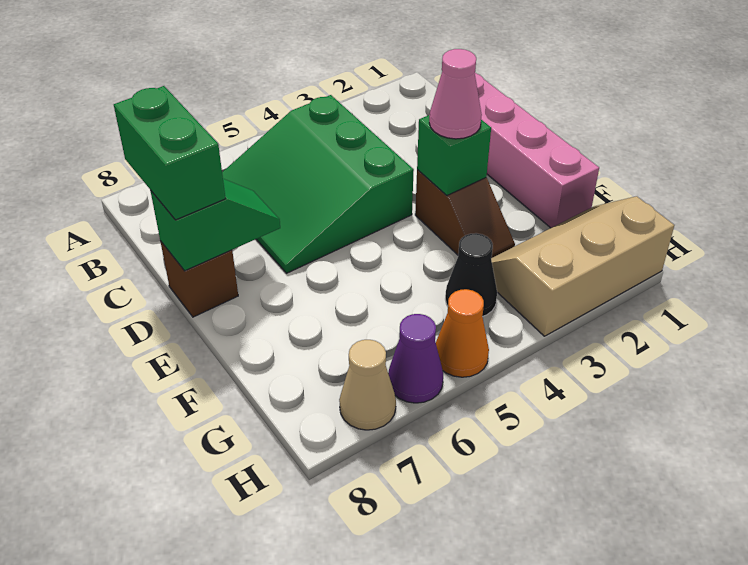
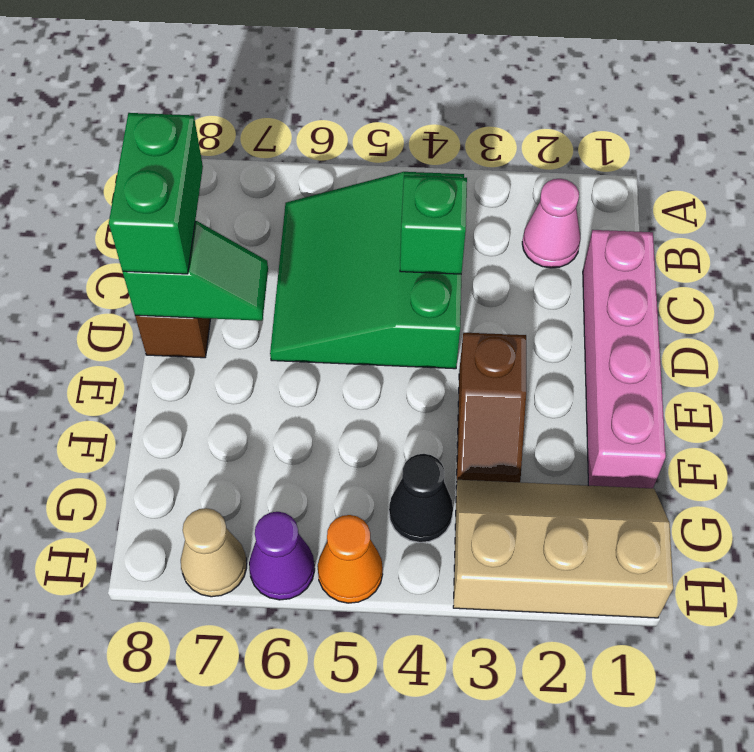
green brick E3 level 2 -> green brick C4 level 2
pink cone E3 level 3 -> pink cone B2 level 1

